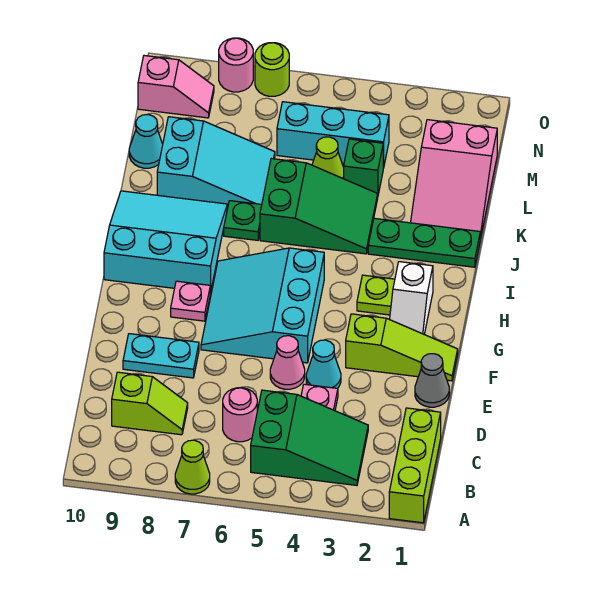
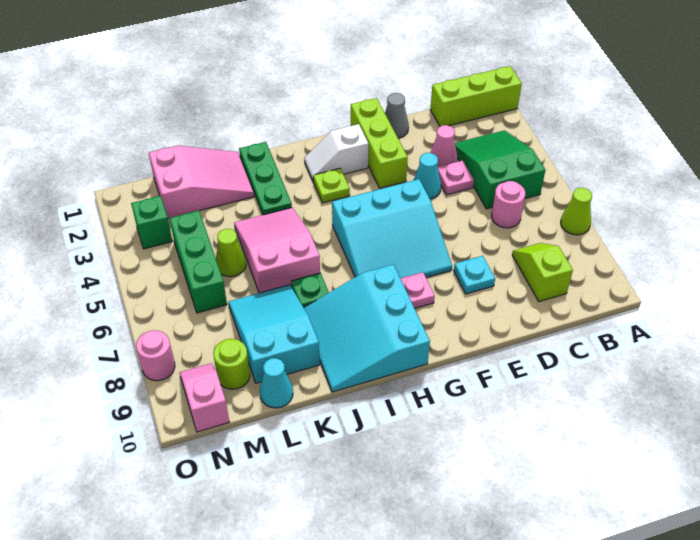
pink cone E5 level 1 -> pink cone D3 level 1
cyan plate E8:E9 level 1 -> cyan plate E8 level 1
lime slope F1:F3 level 1 top 3 -> lime brick F1:F3 level 1
white slope G2:H2 level 1 top H -> white slope G2:H2 level 1 top G
green slope J4:K6 level 1 top 6 -> pink slope J4:K6 level 1 top 6
green brick L4 level 1 -> green brick N3 level 1
cyan brick M4:M6 level 1 -> green brick M4:M6 level 1
lime round brick O7 level 1 -> lime round brick M9 level 1

